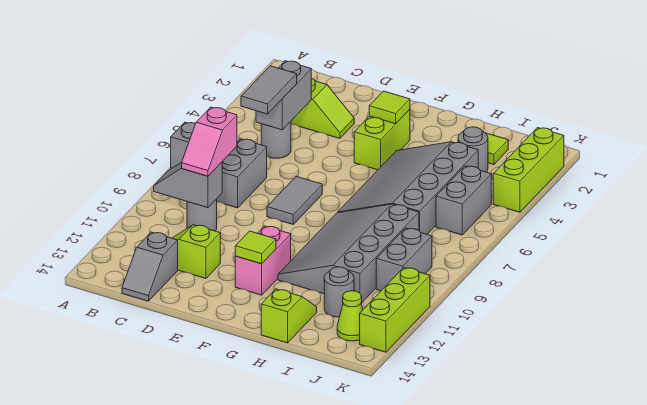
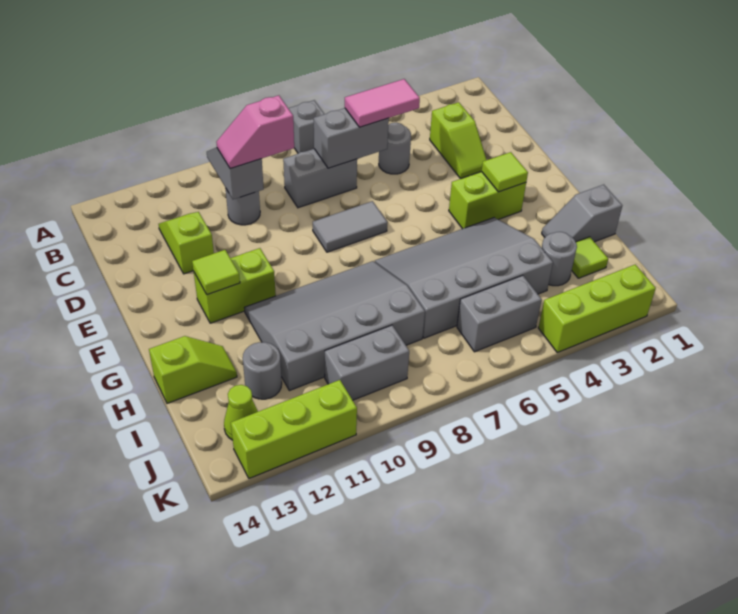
grey brick C4:C5 level 2 -> grey brick C6:C7 level 2
grey tile C5:C6 level 3 -> pink tile C5:C6 level 3
grey slope C13:C14 level 1 top 13 -> grey slope H1:H2 level 1 top 1
pink brick F11:F12 level 1 -> lime brick F11:F12 level 1

